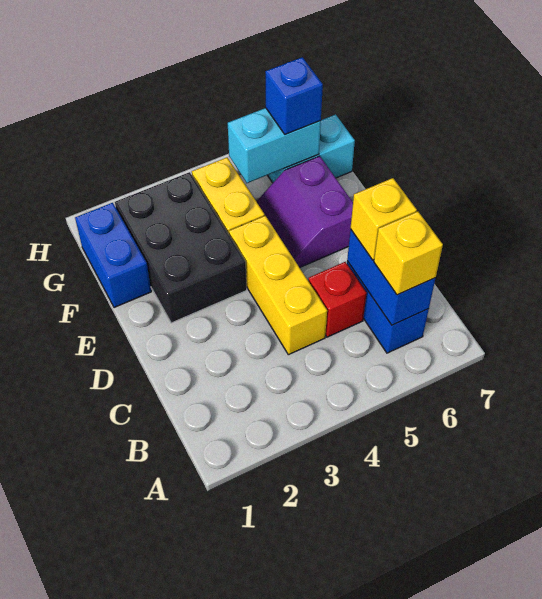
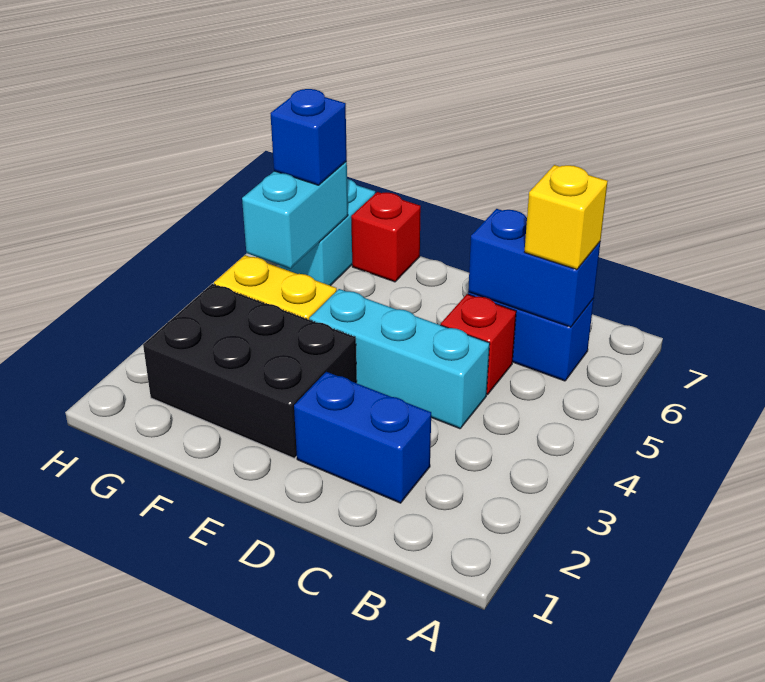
yellow brick C4:E4 level 1 -> cyan brick C4:E4 level 1
yellow brick C6 level 3 -> none
purple slope E5:F6 level 1 top 6 -> none
blue brick F1:G1 level 1 -> blue brick C2:D2 level 1
none -> red brick F7 level 1

